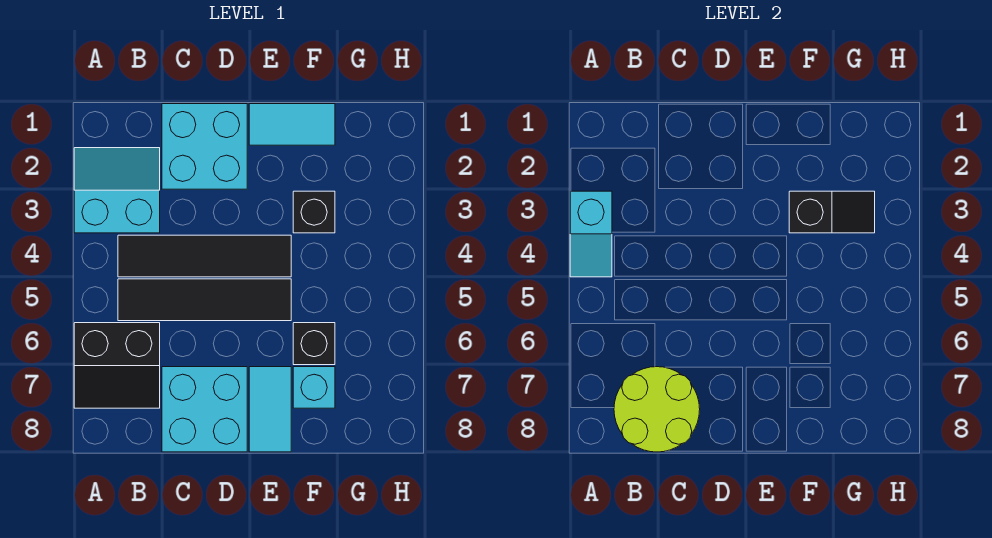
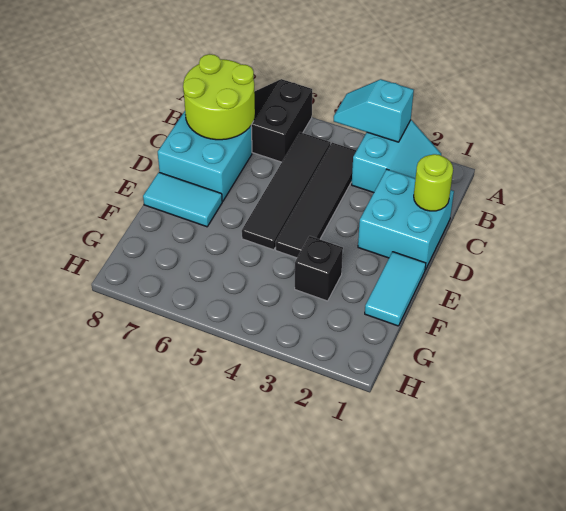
none -> lime round brick C1 level 2
black slope F3:G3 level 2 top F -> none
black brick F6 level 1 -> none
cyan brick F7 level 1 -> none

